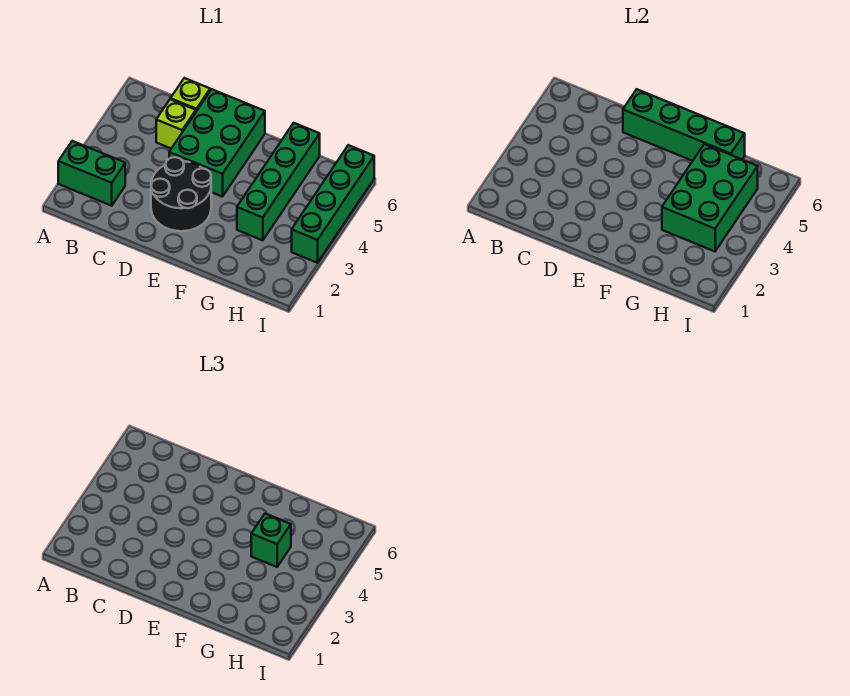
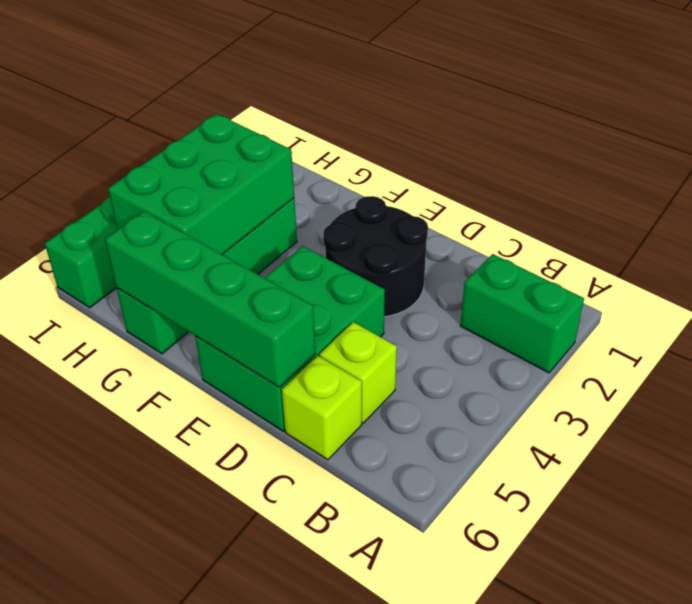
green brick G4 level 3 -> none

